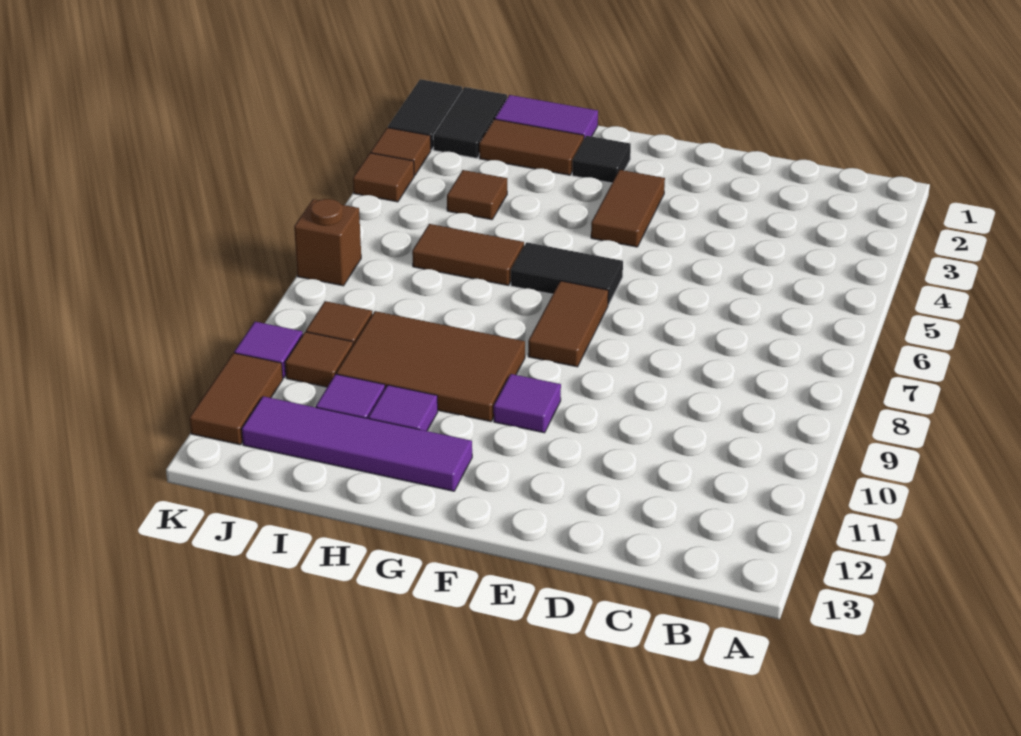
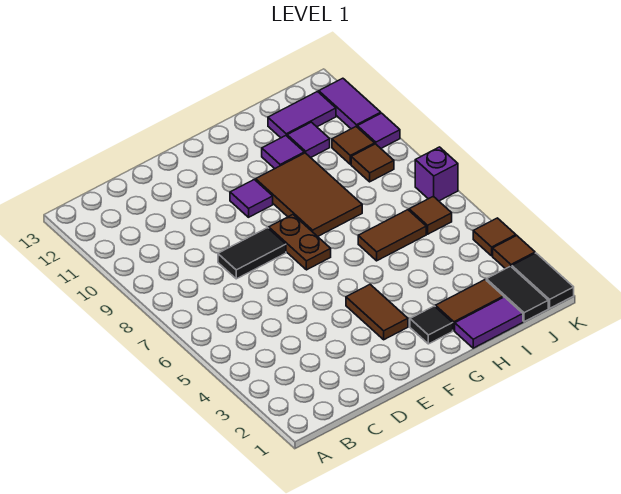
black tile F6:G6 level 1 -> black tile D8:E8 level 1
brown tile F7:F8 level 1 -> brown plate F7:F8 level 1
brown tile G9:I10 level 1 -> brown tile G8:H10 level 1
purple tile G12:J12 level 1 -> purple tile I12:J12 level 1
brown tile I4 level 1 -> brown tile J6 level 1
brown brick K7 level 1 -> purple brick K7 level 1
brown tile K11:K12 level 1 -> purple tile K11:K12 level 1

